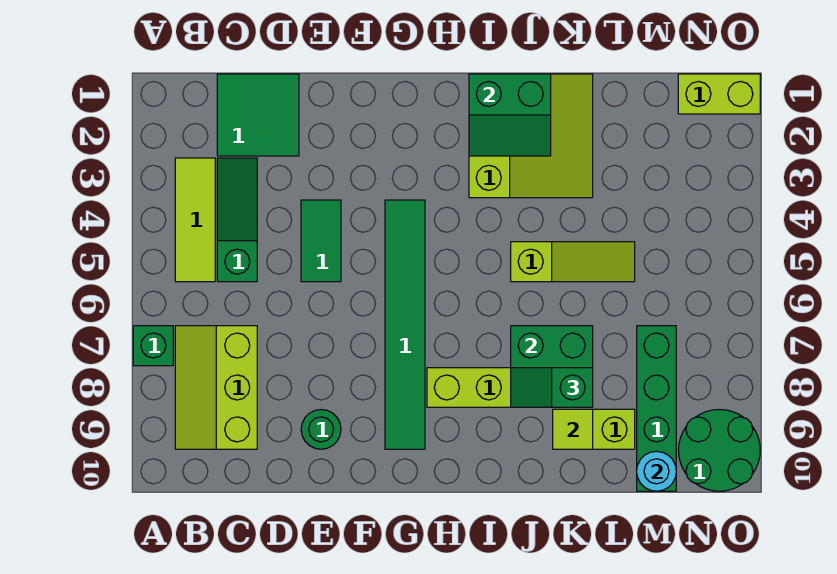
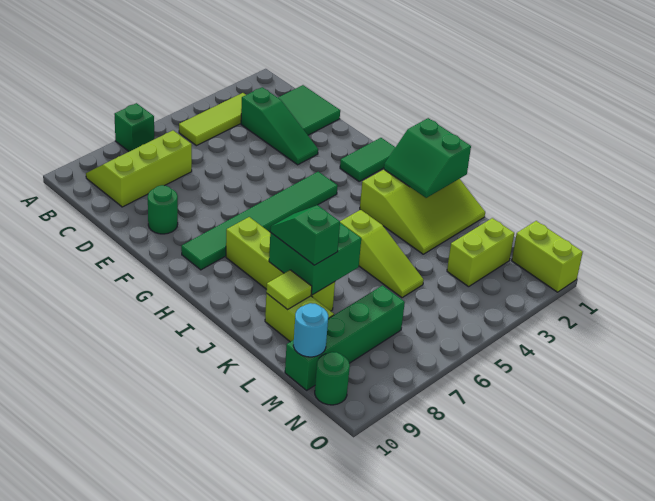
green slope C3:C5 level 1 top 5 -> green slope C3:E3 level 1 top C
green tile E4:E5 level 1 -> green tile G1:G2 level 1
none -> lime brick M2:M3 level 1
green round brick N9:O10 level 1 -> green round brick N10 level 1

